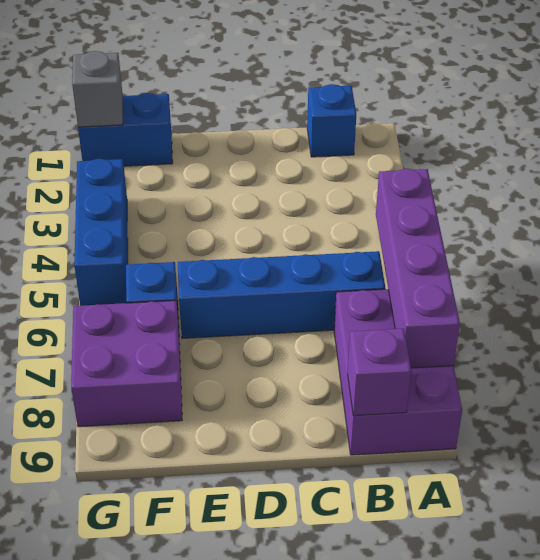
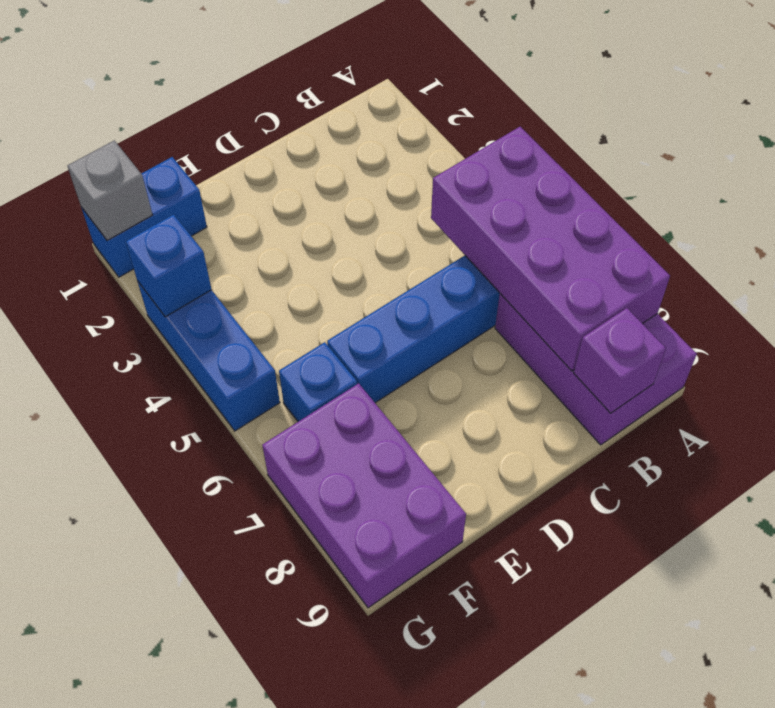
purple brick A5:A8 level 2 -> purple brick A5:B8 level 2
blue brick B1 level 1 -> blue brick G3 level 2
purple brick F7:G8 level 1 -> purple brick F7:G9 level 1

